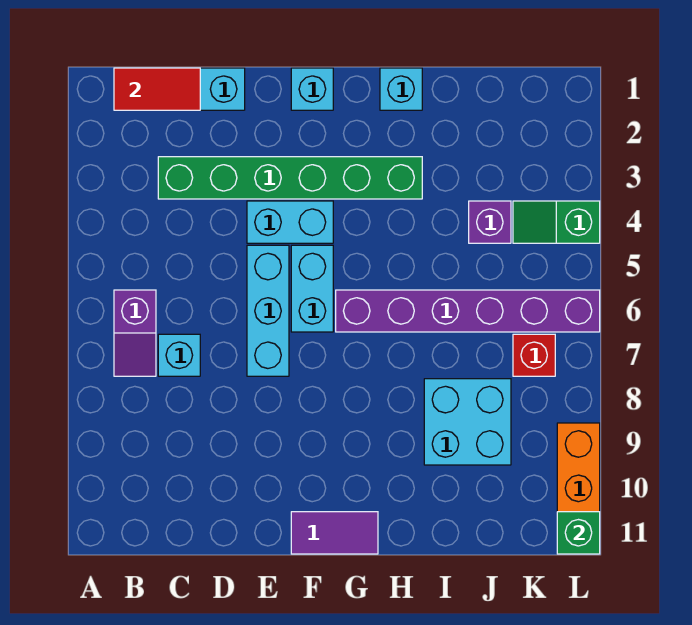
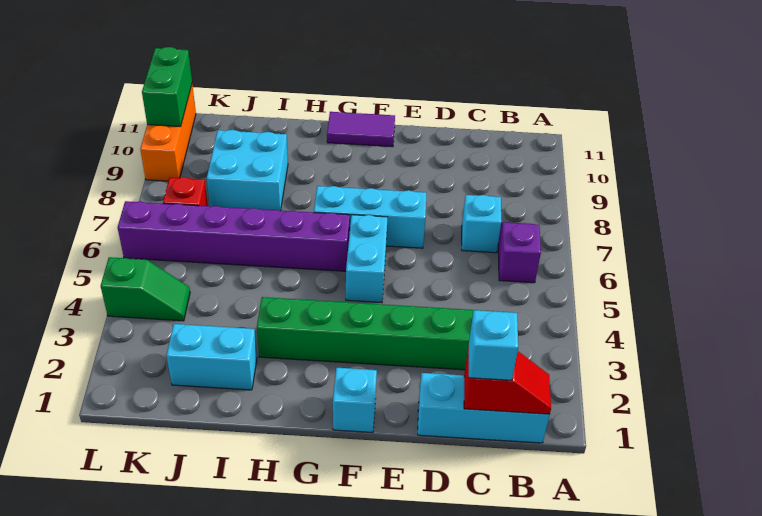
red tile B1:C1 level 2 -> red slope B1:C1 level 2 top C
cyan brick E4:F4 level 1 -> cyan brick I2:J2 level 1
cyan brick E5:E7 level 1 -> cyan brick E7:G7 level 1
cyan brick H1 level 1 -> cyan brick C1 level 3
purple brick J4 level 1 -> none
green brick L11 level 2 -> green brick L10:L11 level 2

